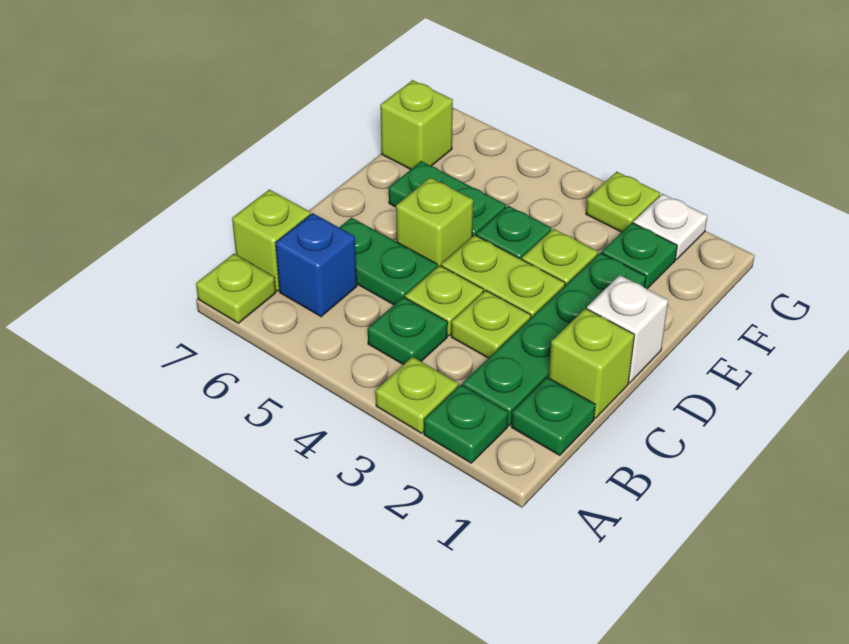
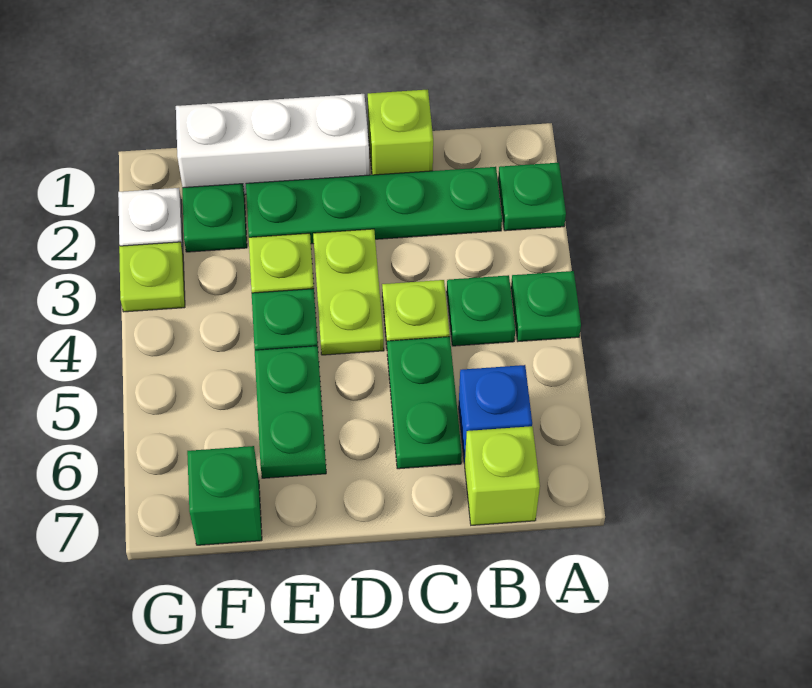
lime plate A3 level 1 -> none
lime plate A7 level 1 -> none
green plate B1 level 1 -> green plate A4 level 1
lime plate C3 level 1 -> none
white brick D1 level 1 -> white brick D1:F1 level 1
lime brick D5 level 1 -> none
lime brick F7 level 1 -> green brick F7 level 1

